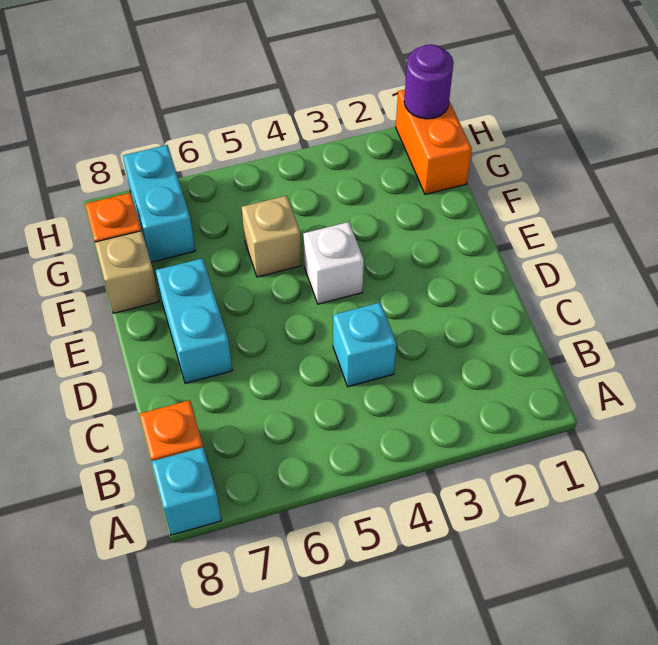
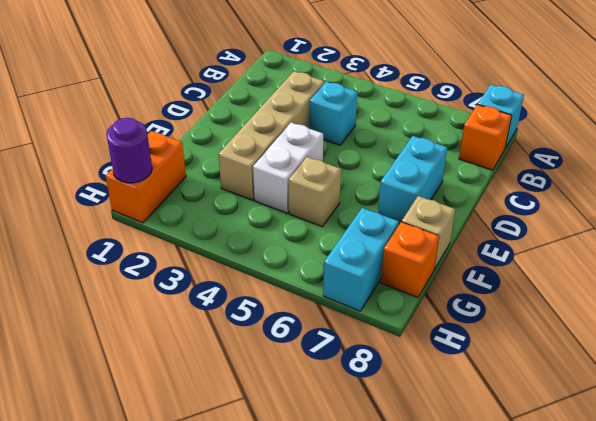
none -> tan brick C3:F3 level 1
white brick E4 level 1 -> white brick E4:F4 level 1

